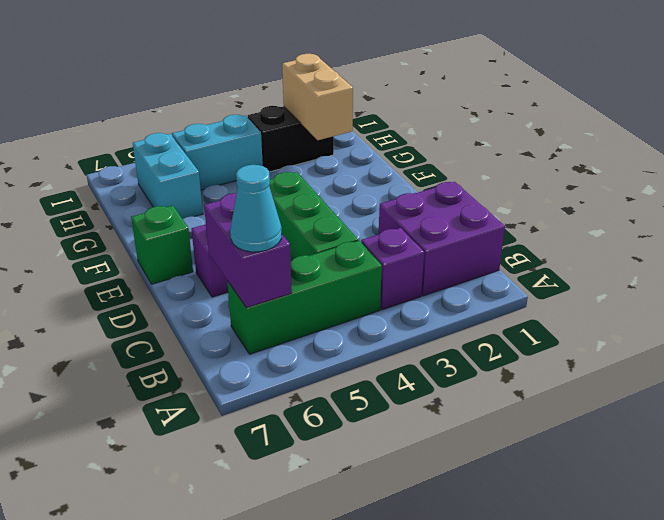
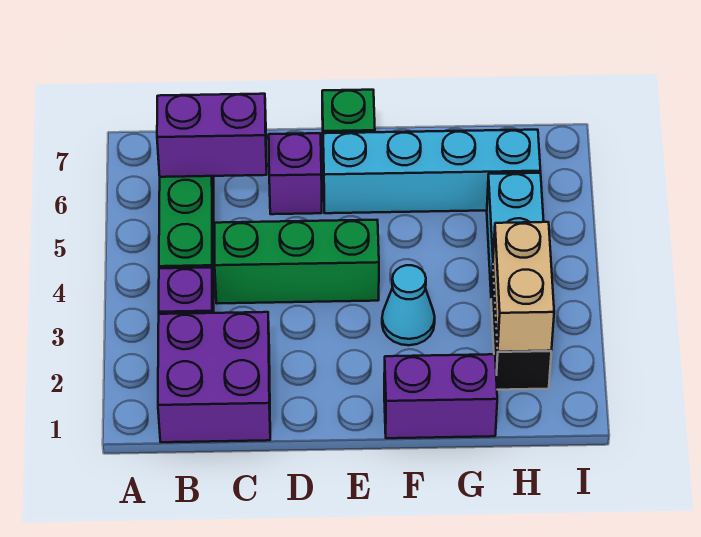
cyan cone B6 level 3 -> cyan cone F3 level 1
none -> purple brick F1:G1 level 1
tan brick G2:H2 level 2 -> tan brick H2:H3 level 2
cyan brick G6:H6 level 1 -> cyan brick E6:H6 level 1

